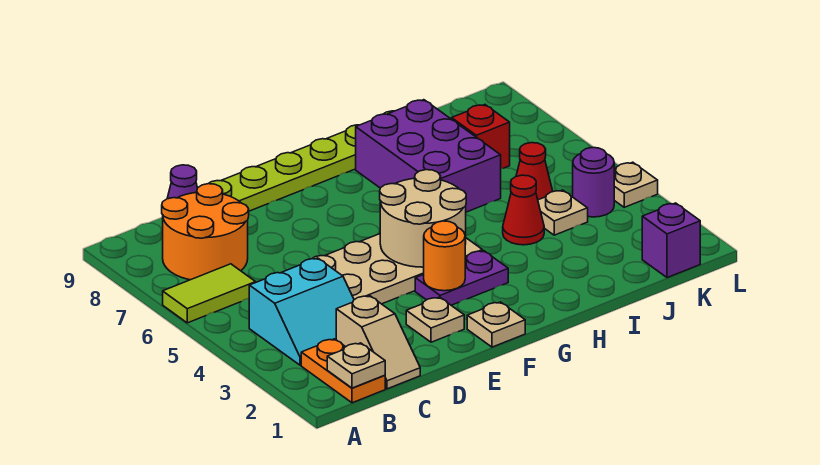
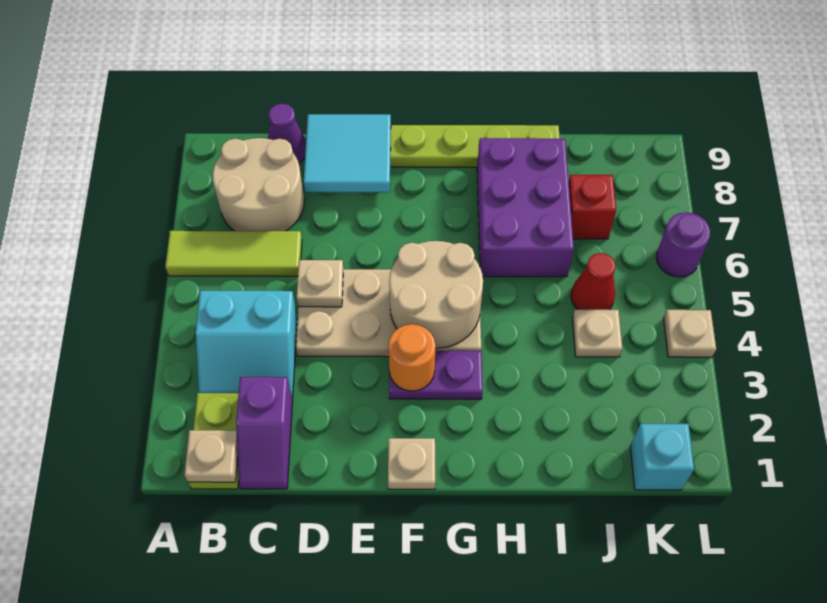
lime tile A6:B6 level 1 -> lime tile A6:C6 level 1
orange plate B1:B2 level 1 -> lime plate B1:B2 level 1
orange round brick B7:C8 level 1 -> tan round brick B7:C8 level 1
tan slope C1:C2 level 1 top 2 -> purple slope C1:C2 level 1 top 2
none -> cyan tile D8:E9 level 2
tan plate E2 level 1 -> tan plate D5 level 2
red cone I4 level 1 -> none
purple brick K1 level 1 -> cyan brick K1 level 1
purple round brick K4 level 1 -> purple round brick L6 level 1

